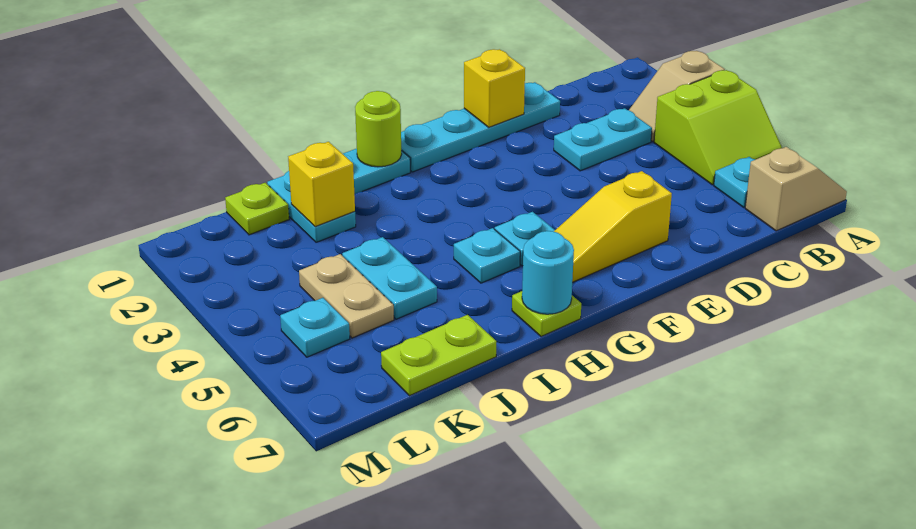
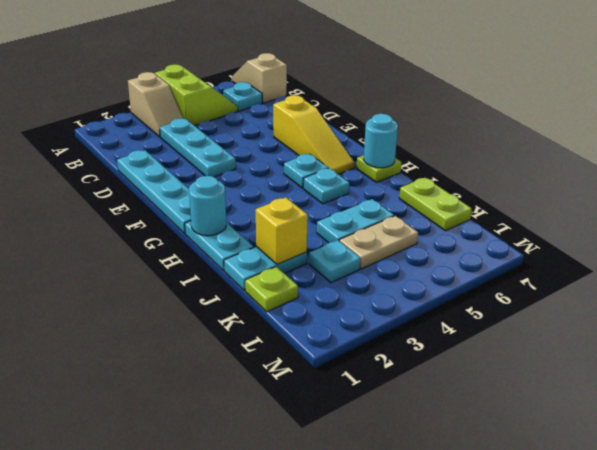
cyan plate C3:D3 level 1 -> cyan plate C3:E3 level 1
yellow brick E1 level 2 -> none
lime round brick H1 level 2 -> cyan round brick H1 level 2
cyan plate L5 level 1 -> cyan plate K3 level 1

